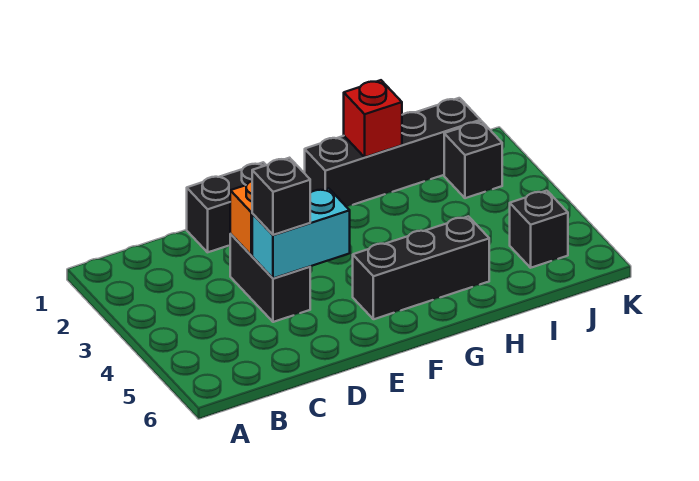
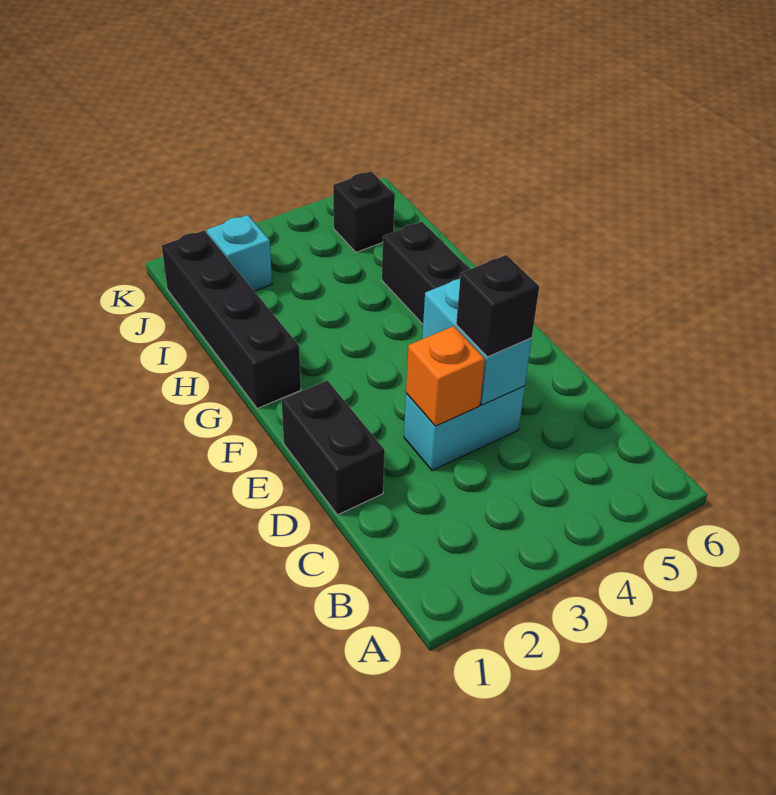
black brick D3:D4 level 1 -> cyan brick D3:D4 level 1
red brick H1 level 2 -> none
black brick J2 level 1 -> cyan brick J2 level 1

